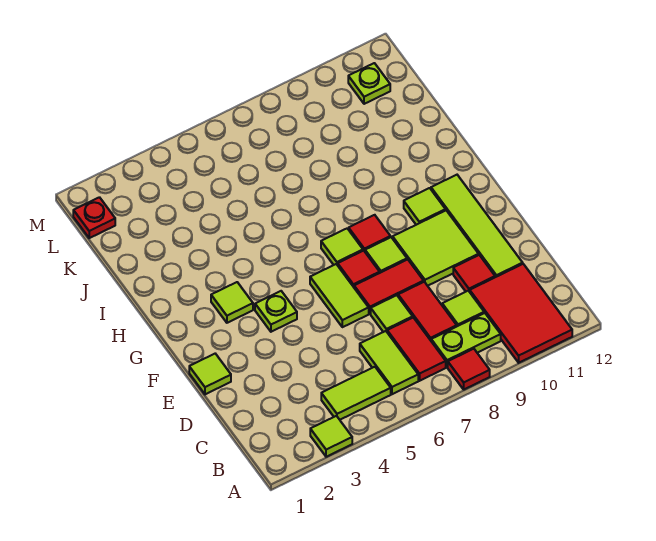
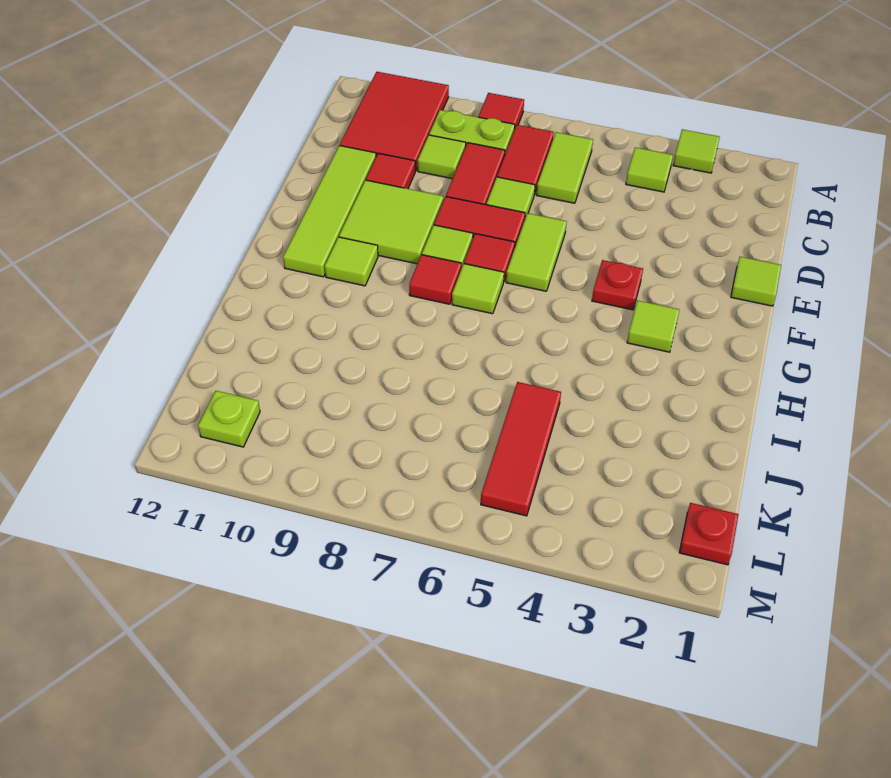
lime tile B4:B5 level 1 -> lime tile B4 level 1
lime plate F4 level 1 -> red plate F4 level 1
none -> red tile J5:L5 level 1

